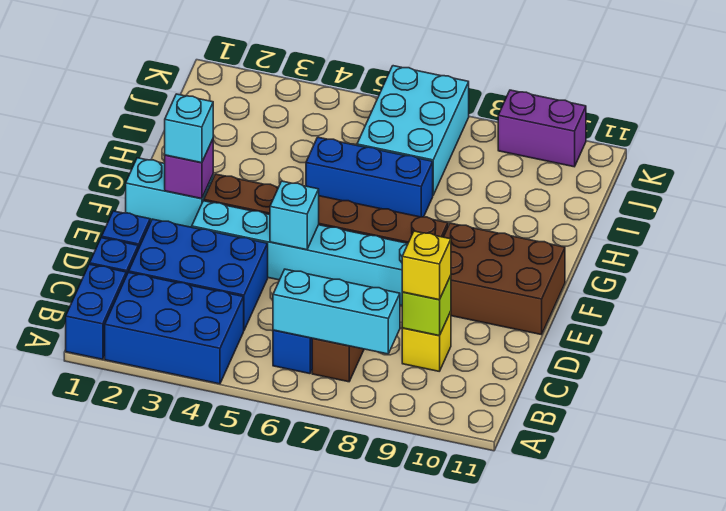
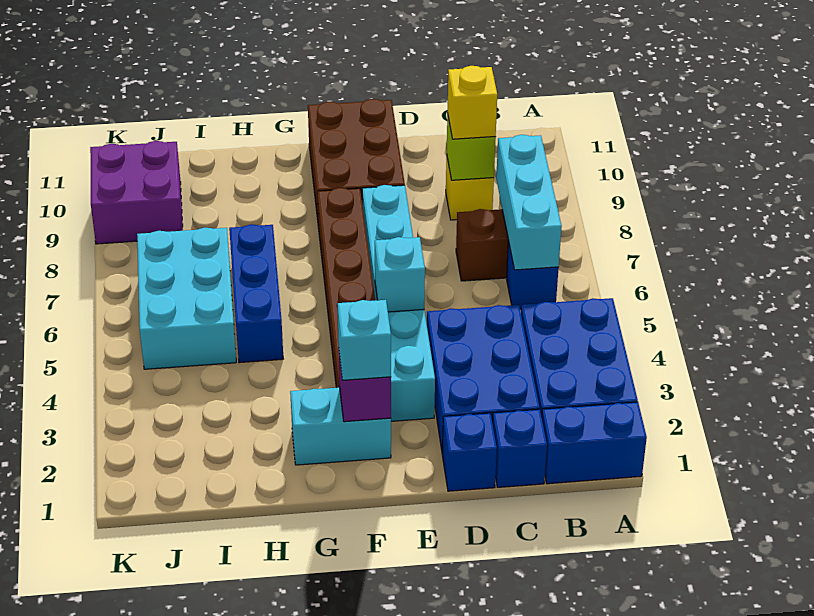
cyan brick F1:F2 level 1 -> cyan brick F2:G2 level 1
cyan brick I6:K7 level 1 -> cyan brick I5:J7 level 1
purple brick K9:K10 level 1 -> purple brick J9:K10 level 1

